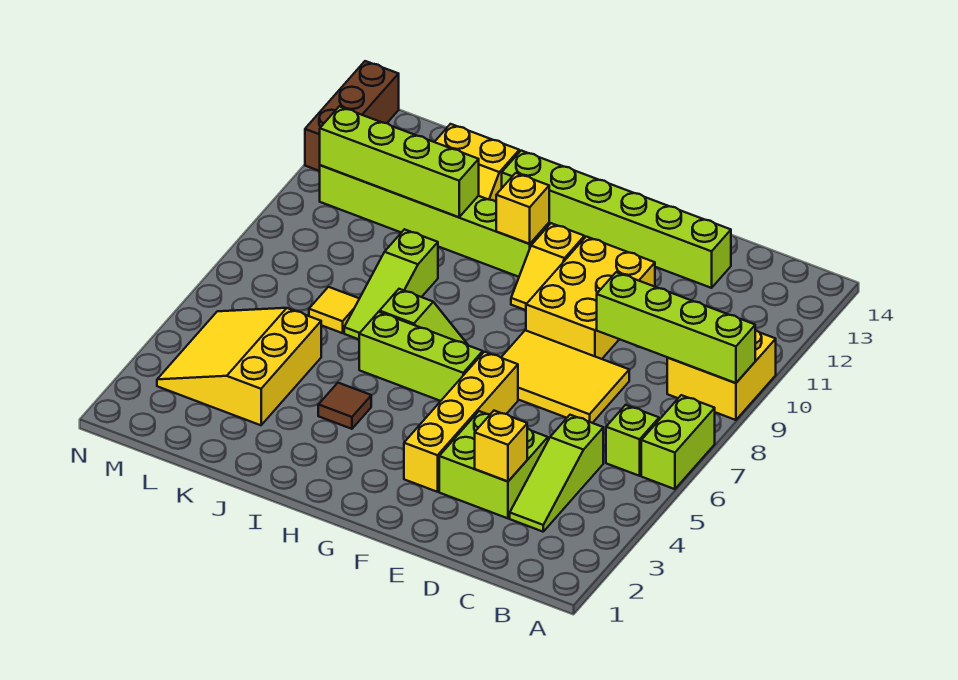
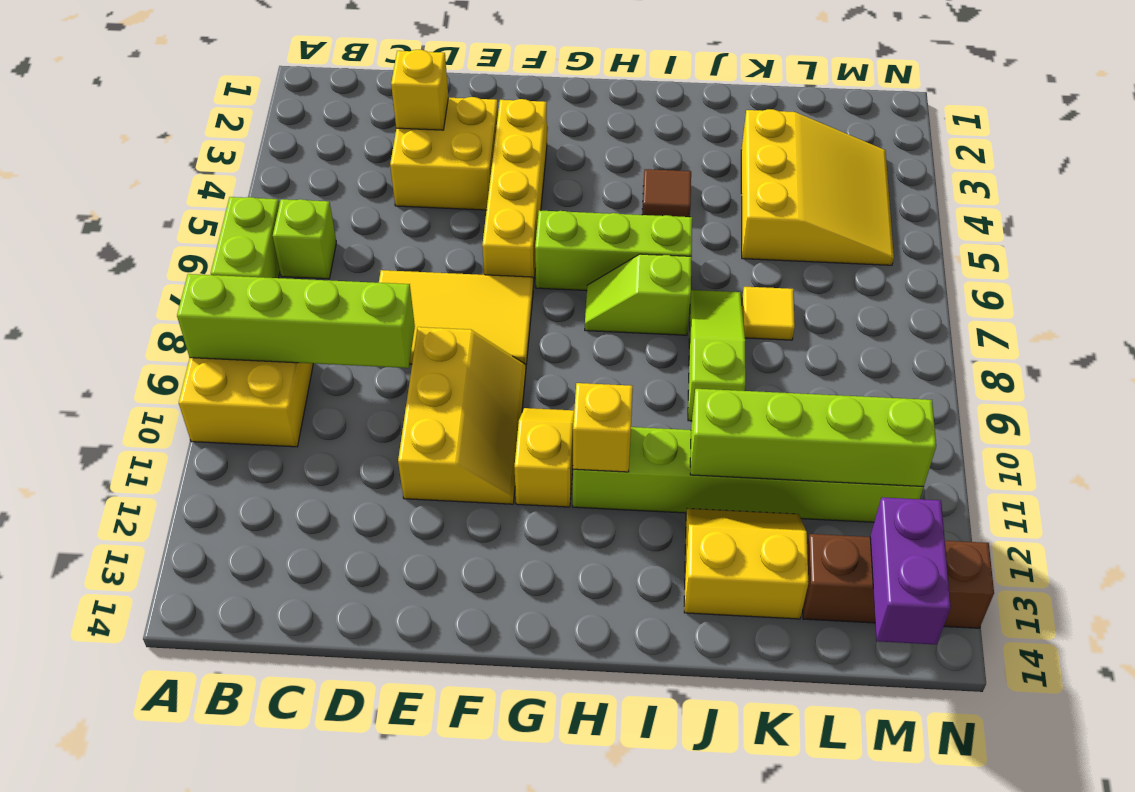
lime slope C3:C5 level 1 top 5 -> none
lime brick D3:E4 level 1 -> yellow brick D3:E4 level 1
lime brick D13:I13 level 1 -> none
yellow brick E9:F11 level 1 -> yellow slope E9:F11 level 1 top E
none -> purple brick M13:M14 level 2
brown brick N12:N14 level 1 -> brown brick L13:N13 level 1

